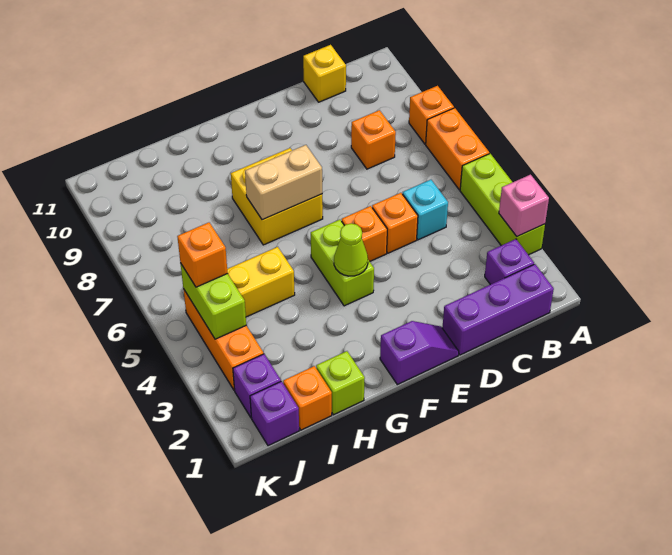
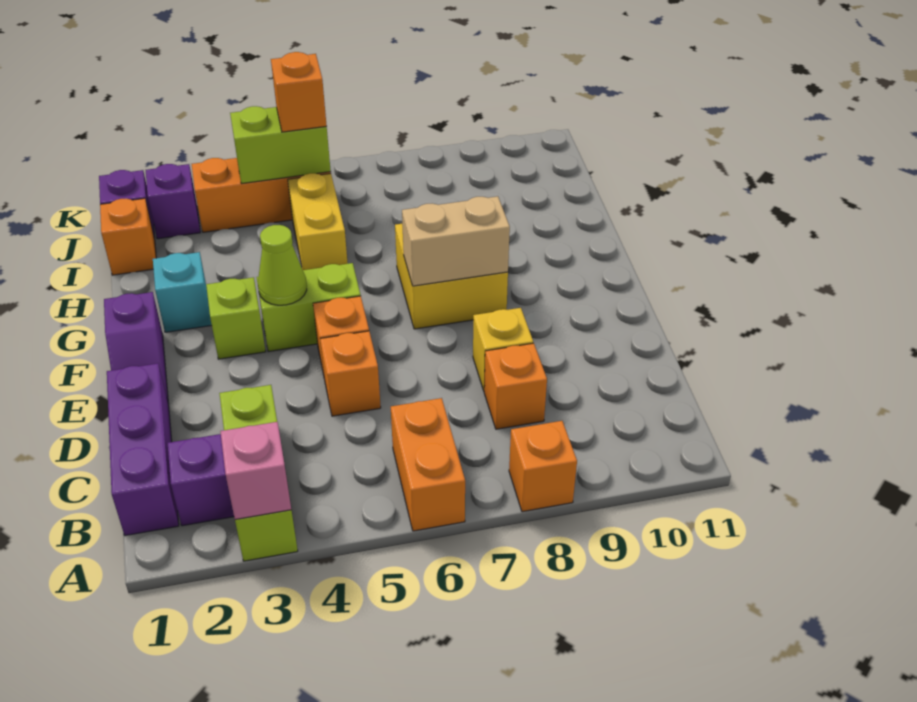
lime brick A3:A5 level 1 -> lime brick A3:C3 level 1
orange brick A6:A7 level 1 -> orange brick A6:B6 level 1
cyan brick C5 level 1 -> cyan brick G2 level 1
yellow brick C11 level 1 -> yellow brick D8 level 1
tan brick F7:G7 level 2 -> tan brick F7:F8 level 2
lime brick H1 level 1 -> lime brick F3 level 1

